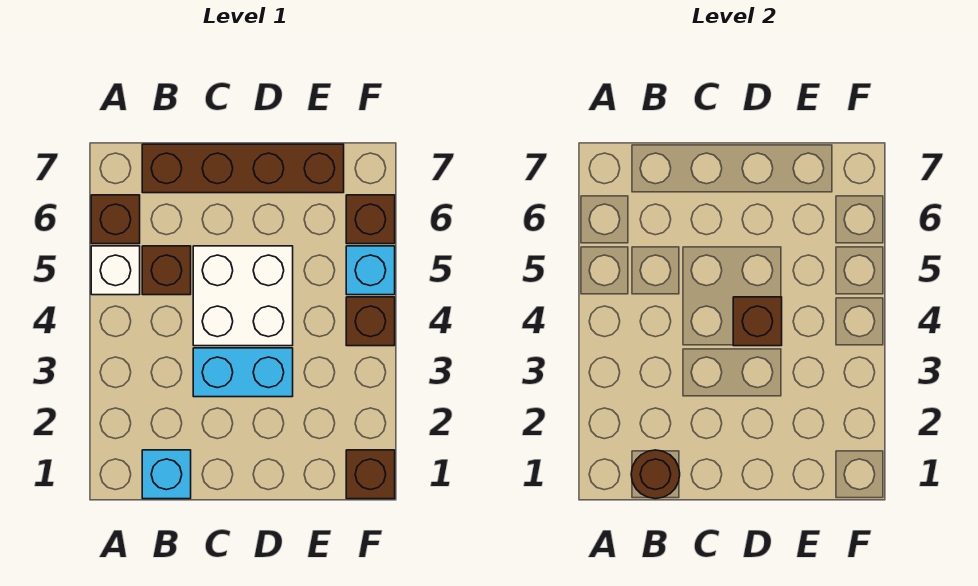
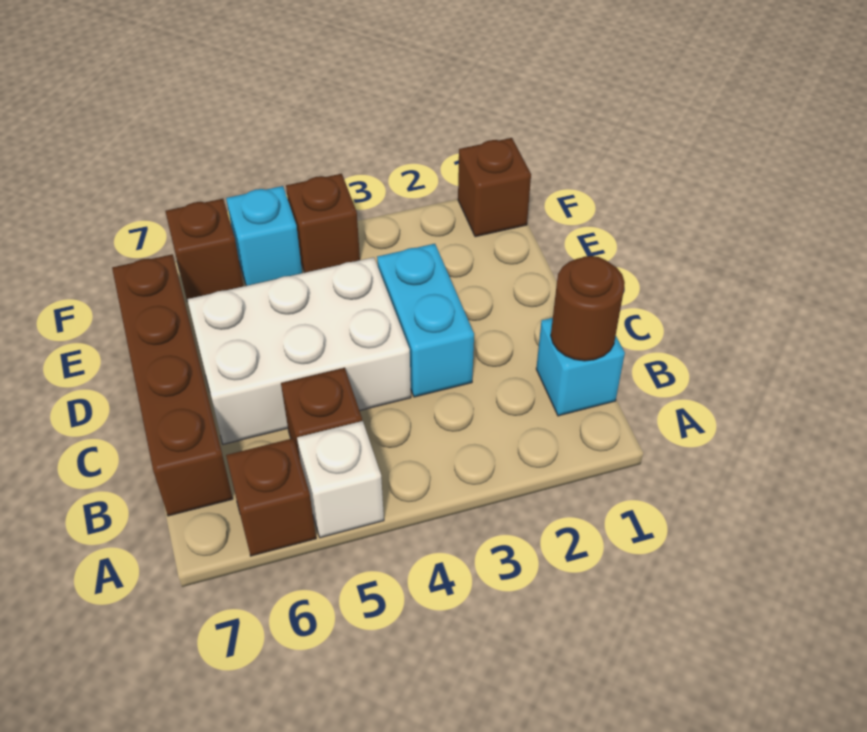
white brick C4:D5 level 1 -> white brick C4:D6 level 1
brown brick D4 level 2 -> none

